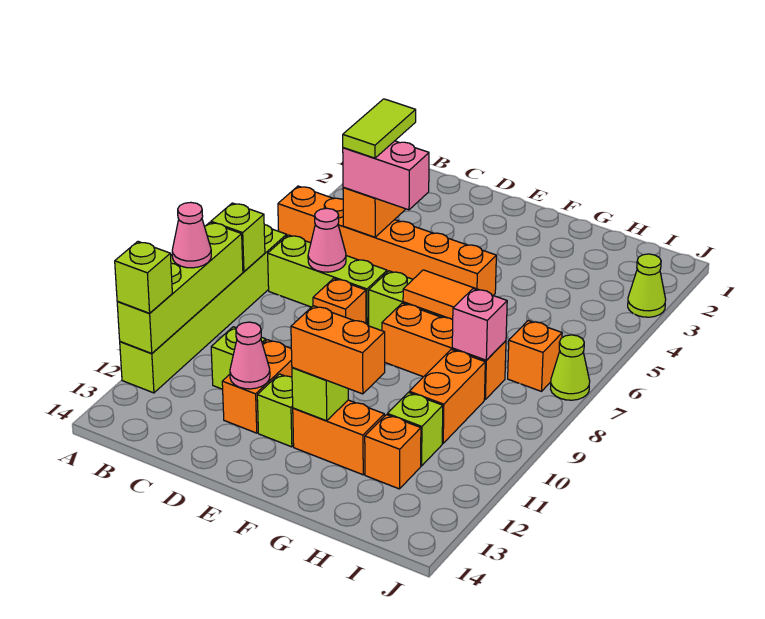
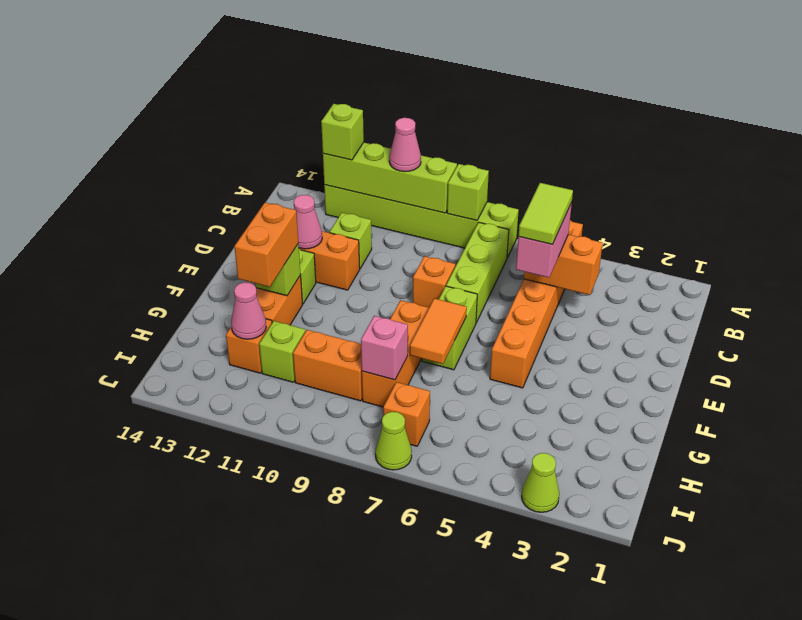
lime tile C4:C5 level 4 -> lime tile C5:D5 level 4
pink cone C7 level 2 -> pink cone H12 level 2

